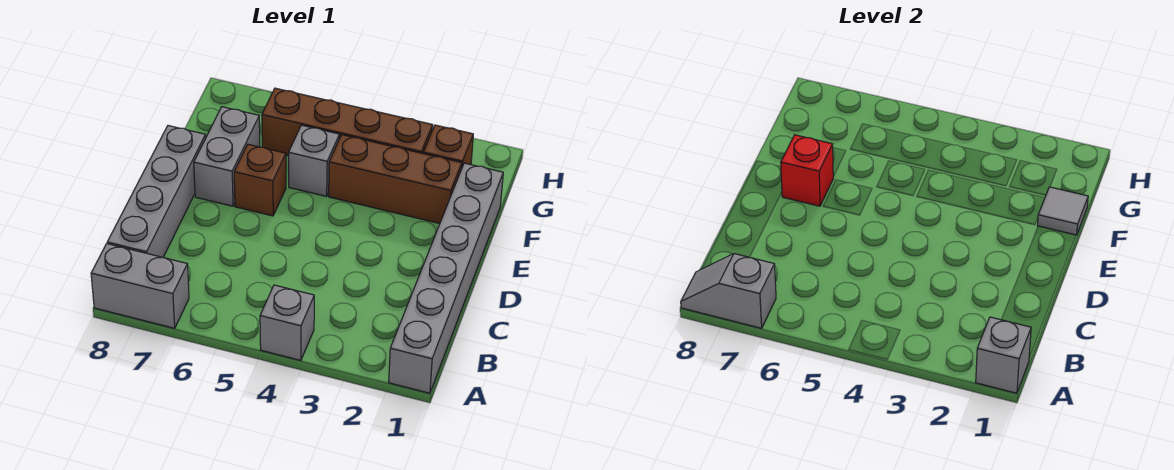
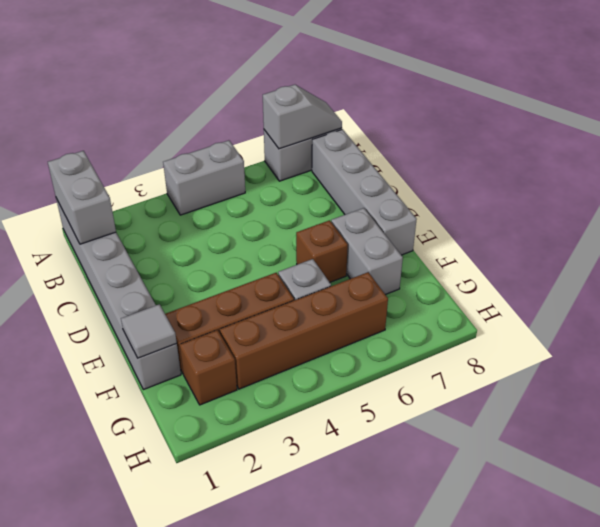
grey brick A1 level 2 -> grey brick A1:B1 level 2
grey brick A4 level 1 -> grey brick A4:A5 level 1
red brick E7 level 2 -> none

